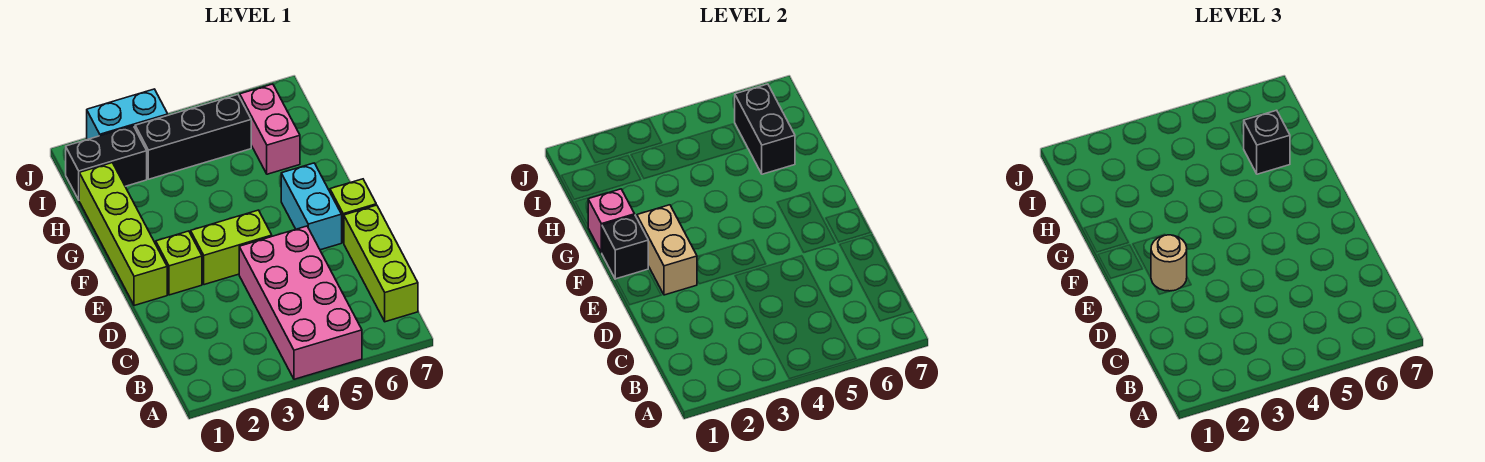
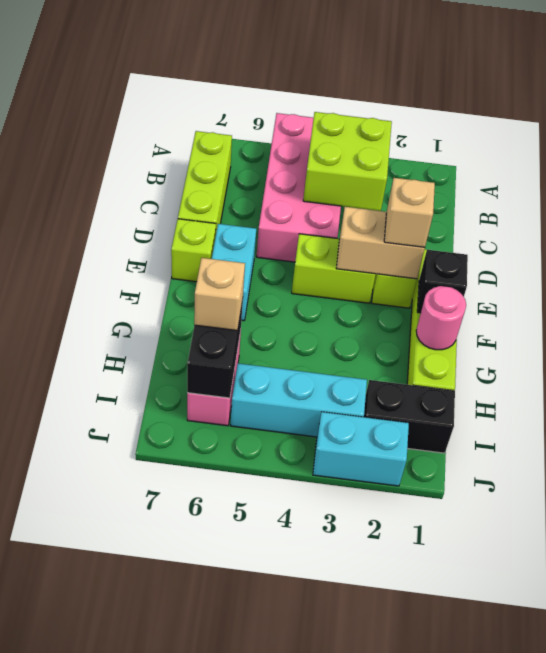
none -> lime brick B3:C4 level 2
tan brick E2:F2 level 2 -> tan brick E2:E3 level 2
tan round brick E2 level 3 -> tan brick E2 level 3
pink brick G1 level 2 -> pink round brick G1 level 2
black brick H6 level 3 -> tan brick H6 level 3
black brick I3:I5 level 1 -> cyan brick I3:I5 level 1

